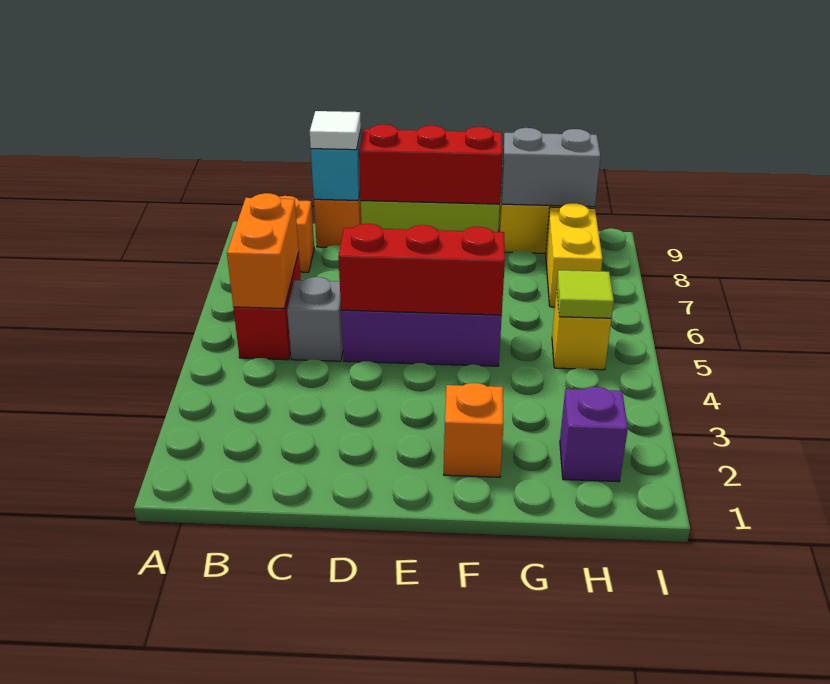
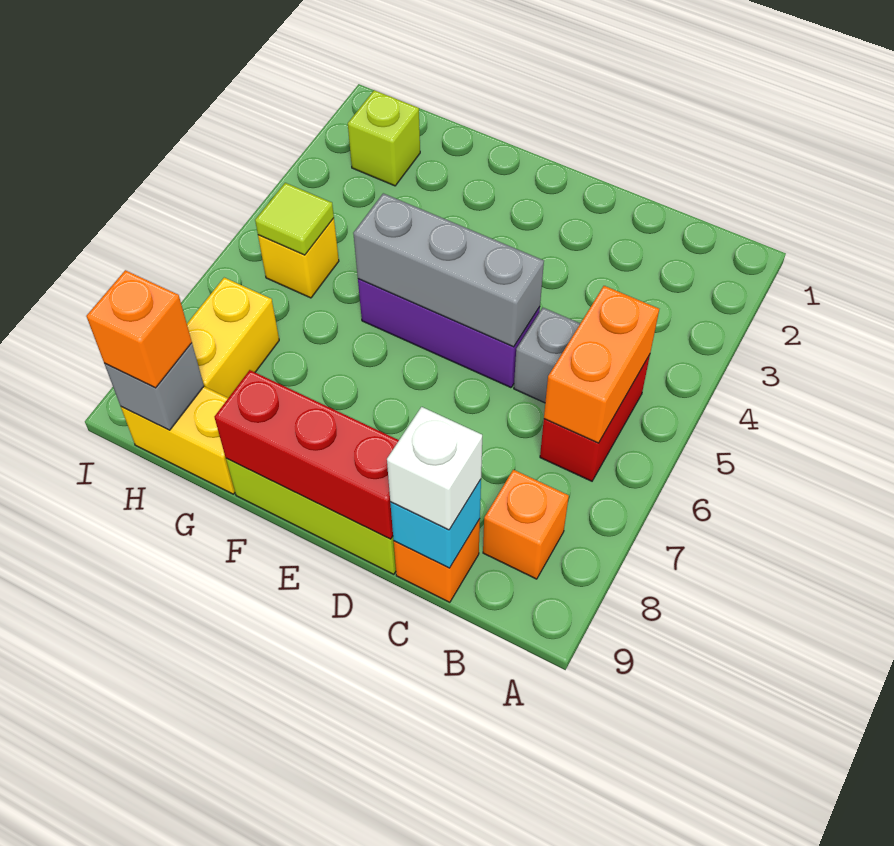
white tile C9 level 3 -> white brick C9 level 3
red brick D5:F5 level 2 -> grey brick D5:F5 level 2
orange brick F2 level 1 -> orange brick H9 level 3
grey brick G9:H9 level 2 -> grey brick H9 level 2
purple brick H2 level 1 -> lime brick H2 level 1

